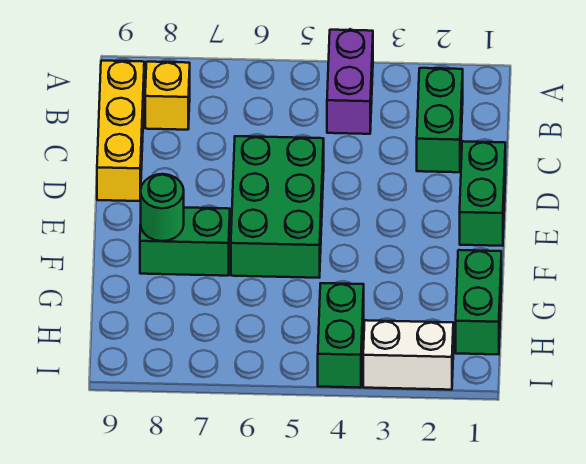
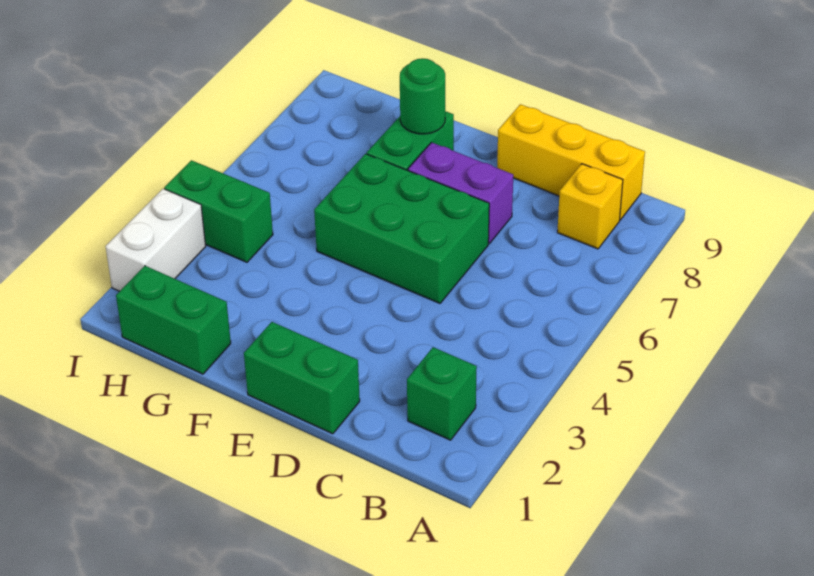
purple brick A4:B4 level 1 -> purple brick D7:E7 level 1
green brick B2:C2 level 1 -> green brick B2 level 1

